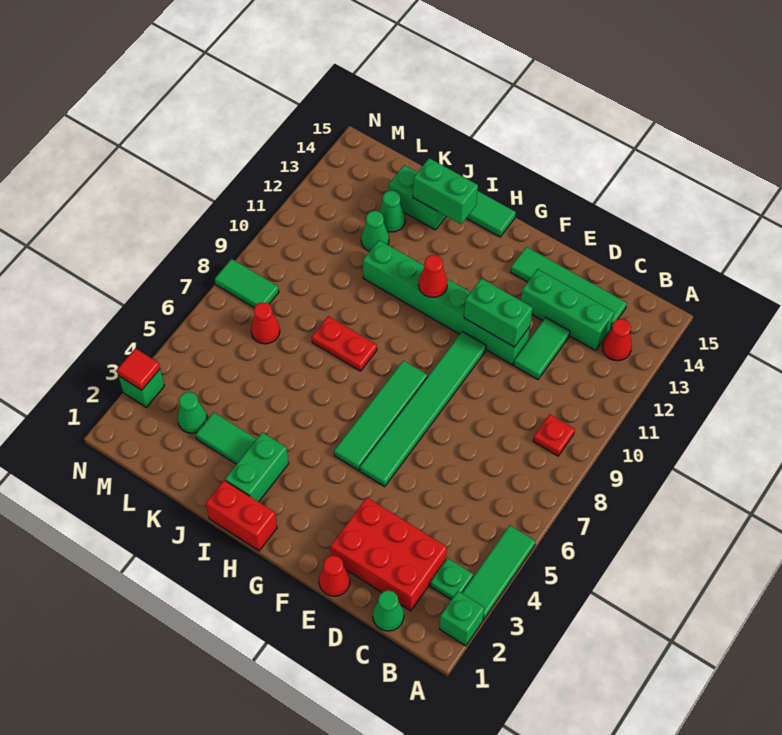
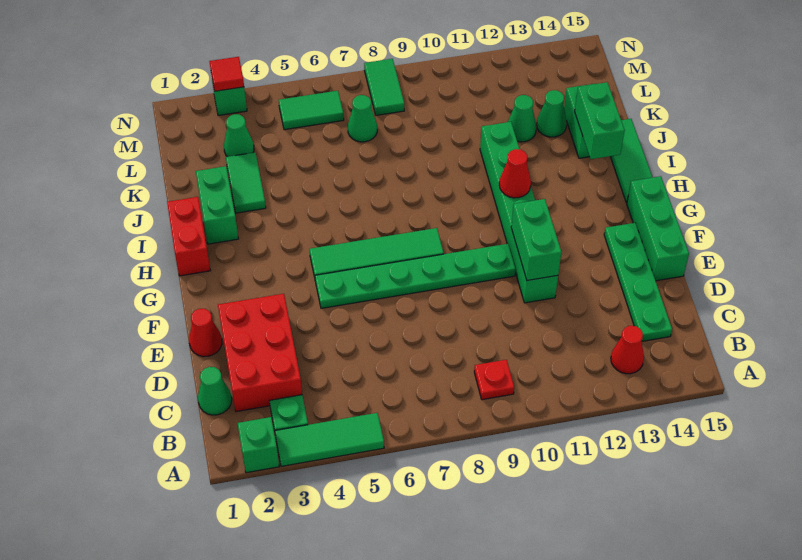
green brick C13:E13 level 1 -> green brick E15:G15 level 1
green tile C14:F14 level 1 -> green plate C14:F14 level 1
green tile D11:D12 level 1 -> green tile M5:M6 level 1
green tile F5:F10 level 1 -> green plate F5:F10 level 1
green brick I2:I3 level 1 -> green brick I2:J2 level 1
red plate I8:J8 level 1 -> none
red cone L7 level 1 -> green cone L7 level 1

